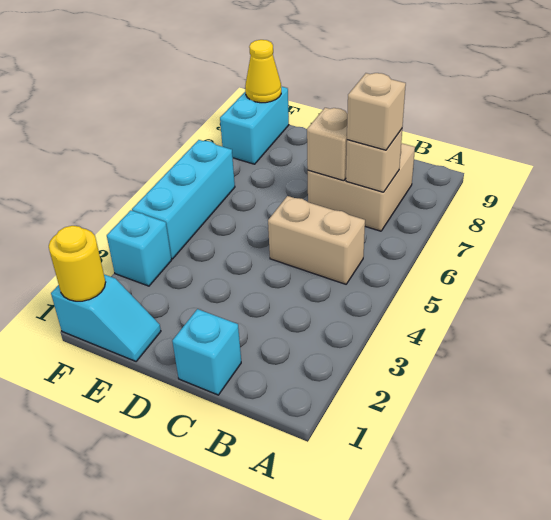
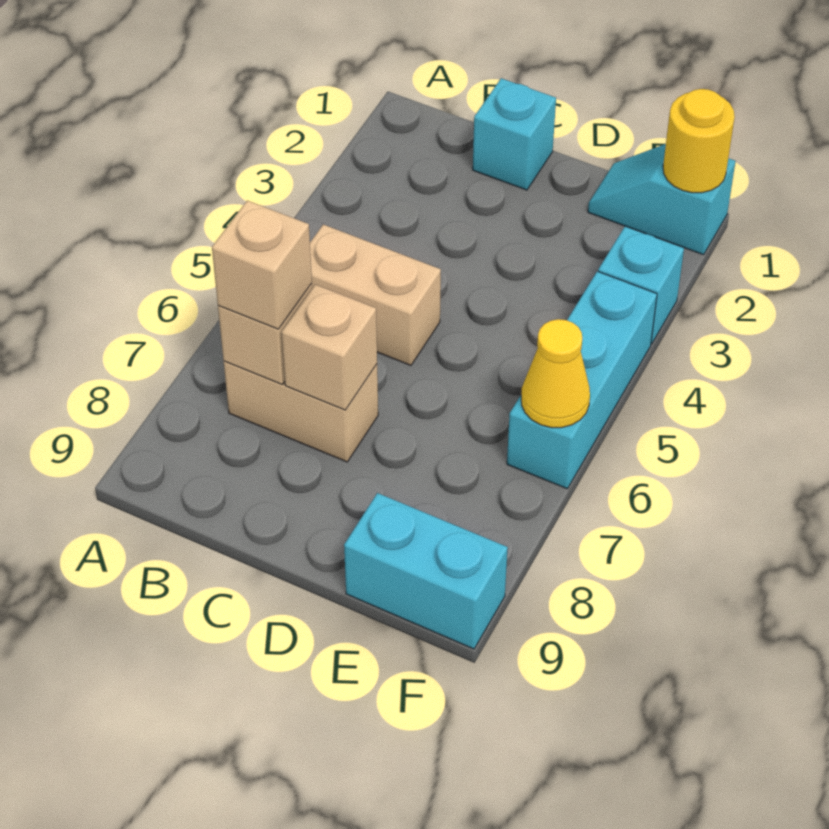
tan brick B7:C8 level 1 -> tan brick B7:C7 level 1
cyan brick F8:F9 level 1 -> cyan brick E9:F9 level 1
yellow cone F9 level 2 -> yellow cone F6 level 2

